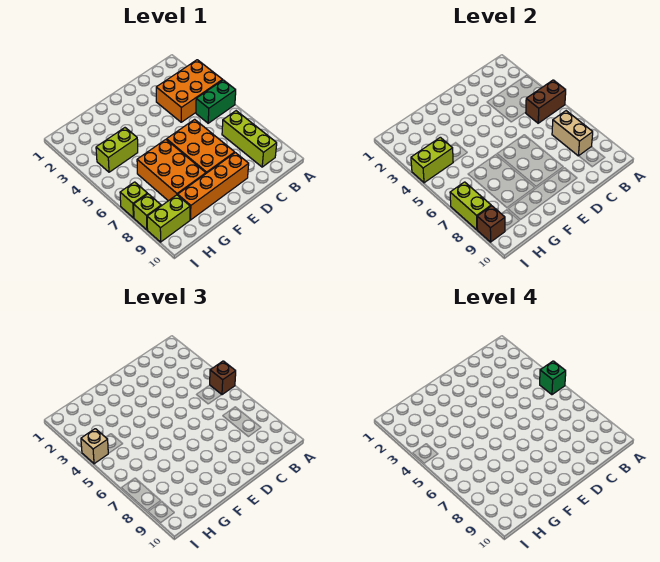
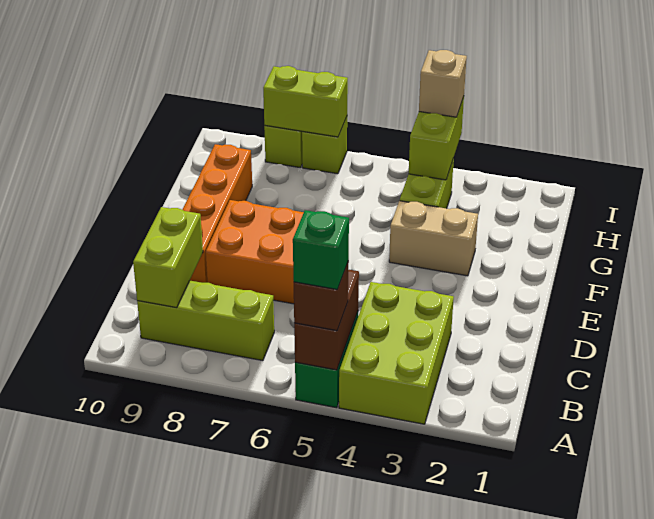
orange brick A3:C4 level 1 -> lime brick A3:C4 level 1
tan brick B7:B8 level 2 -> tan brick F3:F4 level 1
orange brick F6:G8 level 1 -> none
lime brick H9:I9 level 1 -> lime brick B9:C9 level 2
brown brick I9 level 2 -> none

